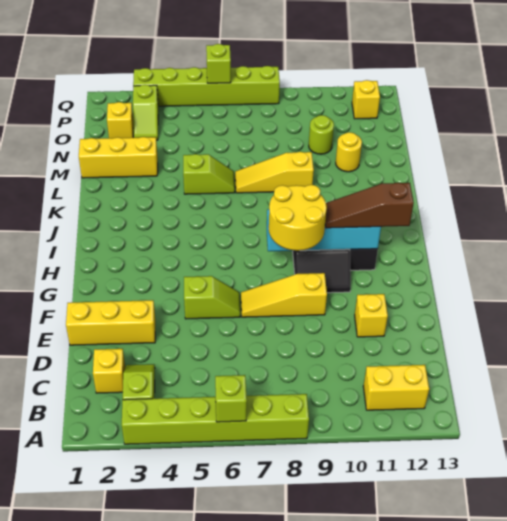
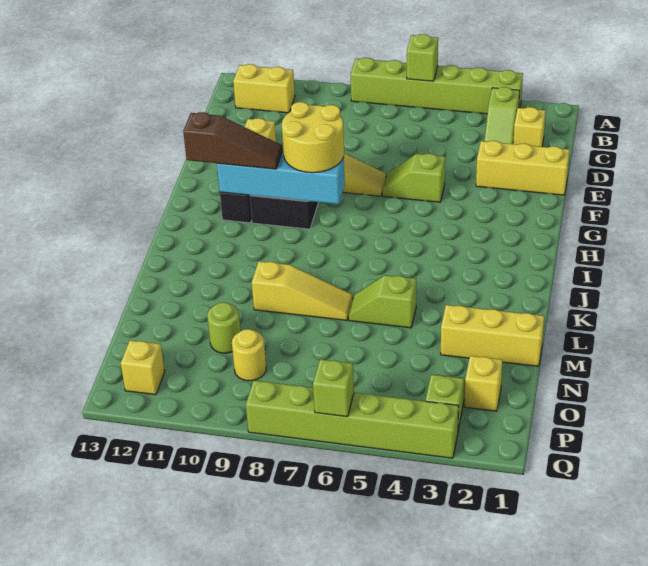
yellow round brick M11 level 1 -> yellow round brick O9 level 1

